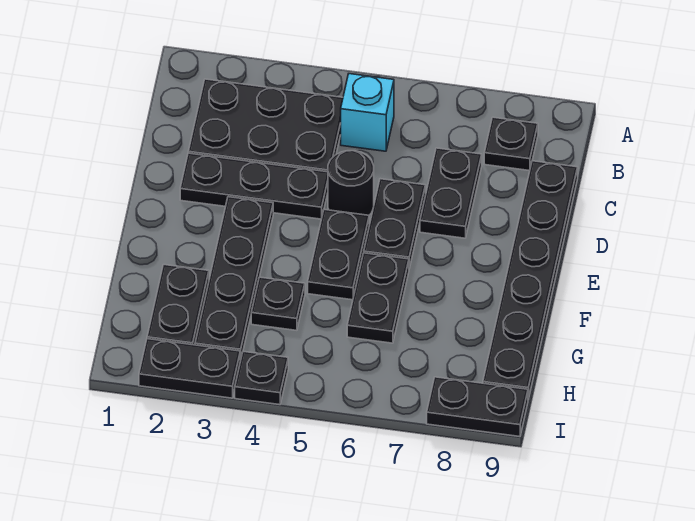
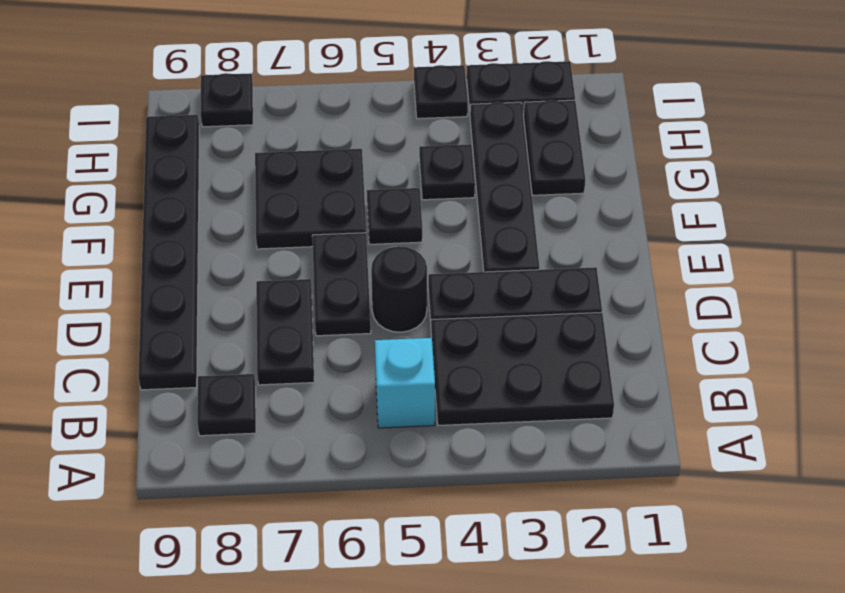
black plate E5:F5 level 1 -> black plate F5 level 1
black plate F6:G6 level 1 -> black plate F6:G7 level 1
black plate I8:I9 level 1 -> black plate I8 level 1

